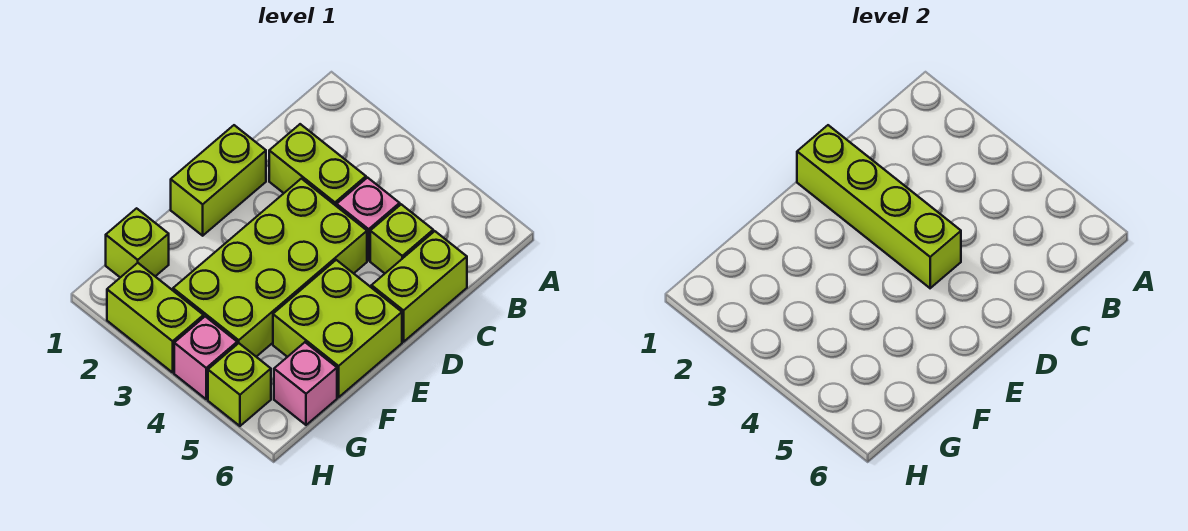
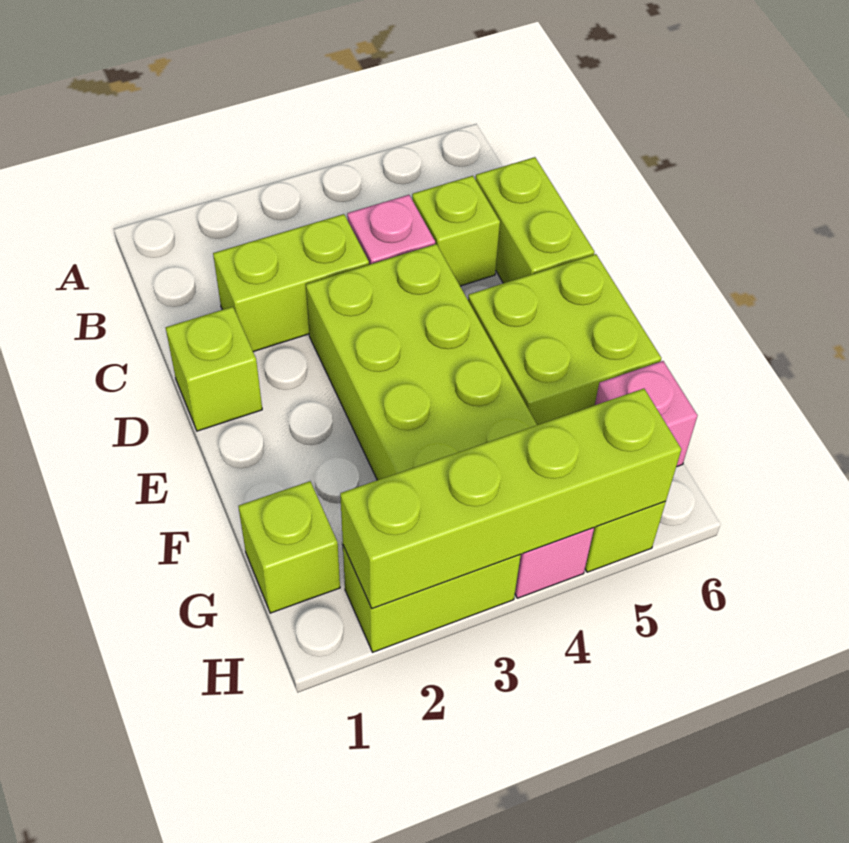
lime brick D1:E1 level 1 -> lime brick D1 level 1
lime brick D1:D4 level 2 -> lime brick H2:H5 level 2

